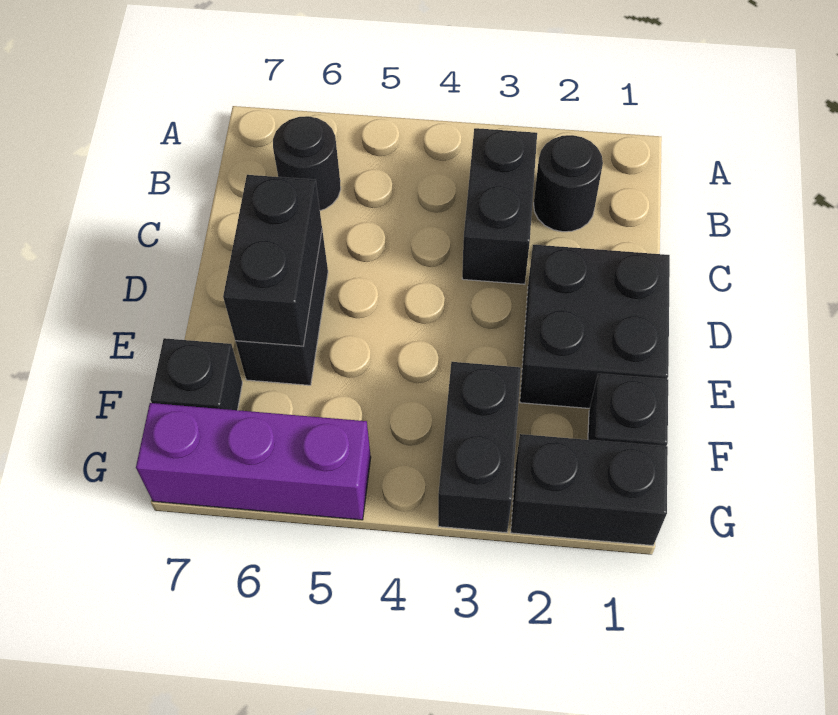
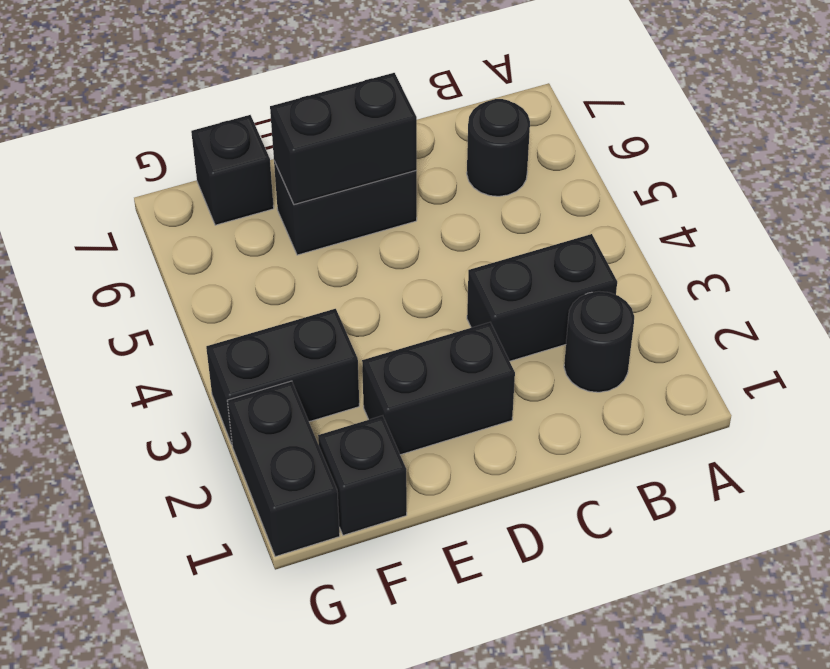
black brick D1:E2 level 1 -> black brick D2:E2 level 1
purple brick G5:G7 level 1 -> none

